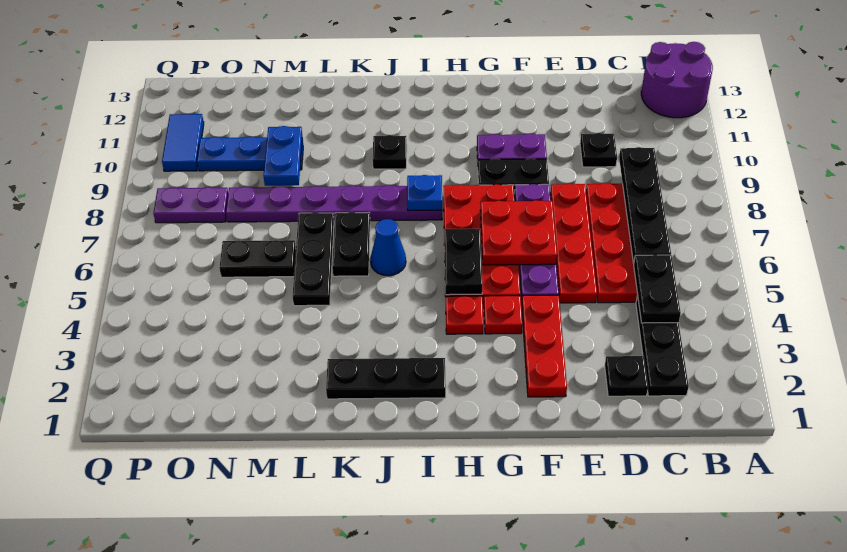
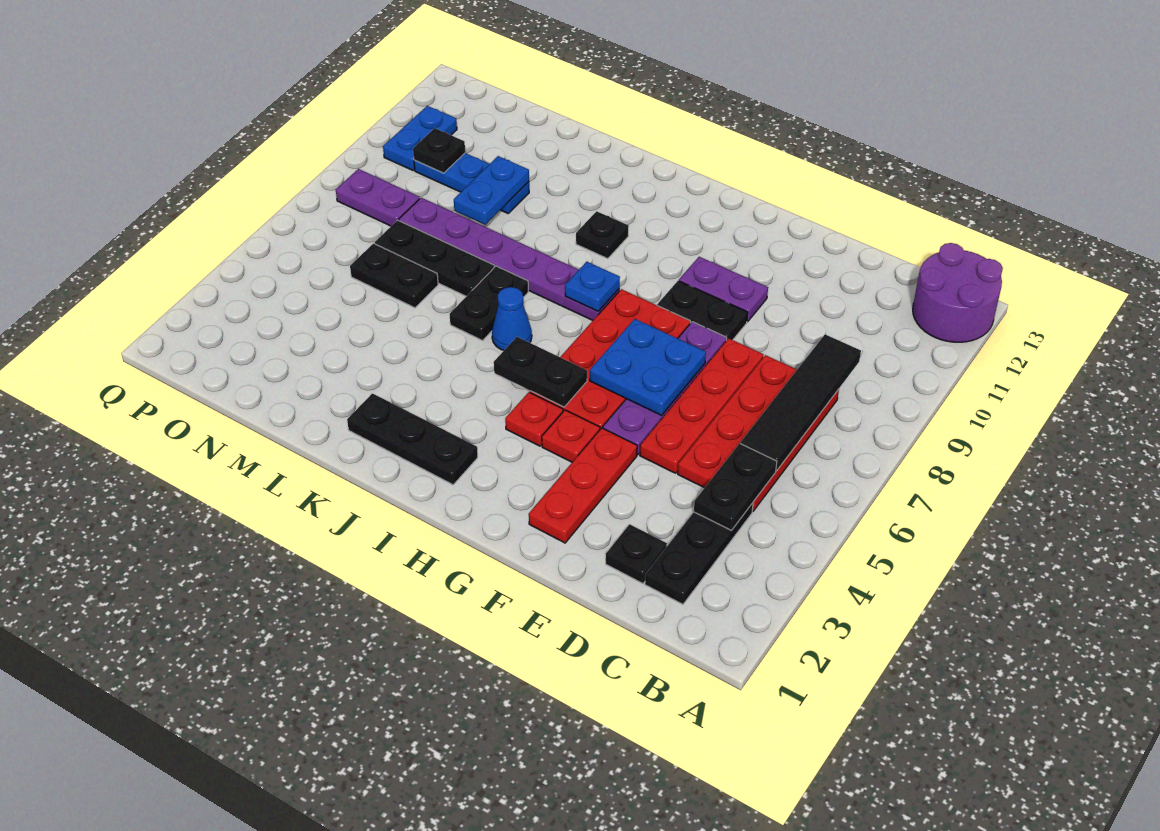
black plate C6:C9 level 2 -> black tile C6:C9 level 2
black plate D10 level 1 -> black plate O10 level 2
red plate F6:G7 level 2 -> blue plate F6:G7 level 2
black plate H5:H6 level 2 -> black plate H5:I5 level 2
black plate L5:L7 level 1 -> black plate L7:N7 level 1
blue tile P10:P11 level 1 -> blue plate P10:P11 level 1

